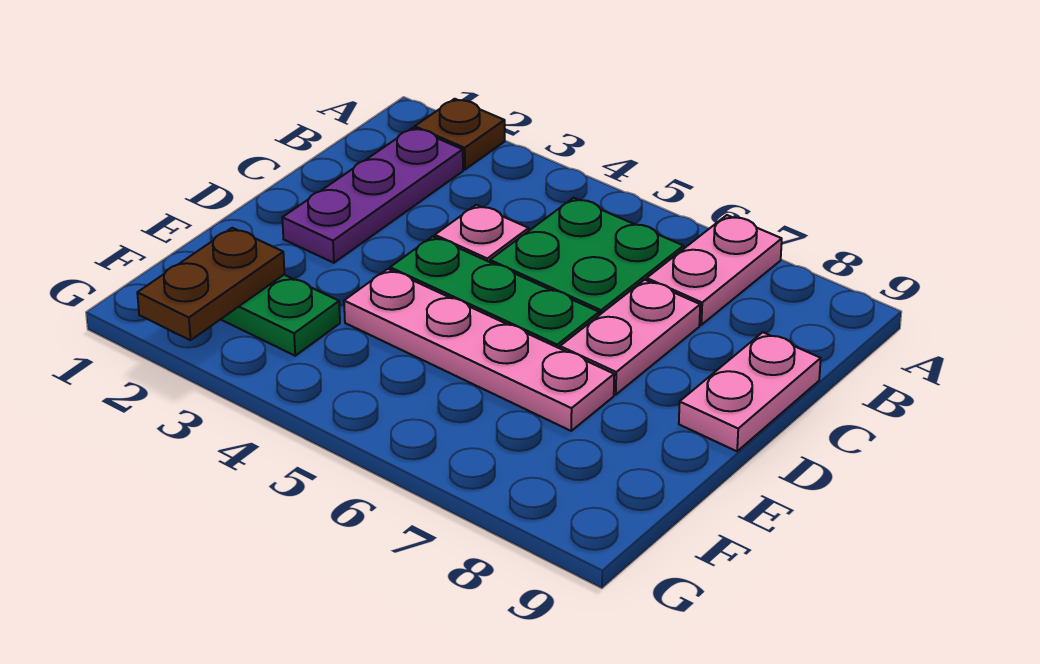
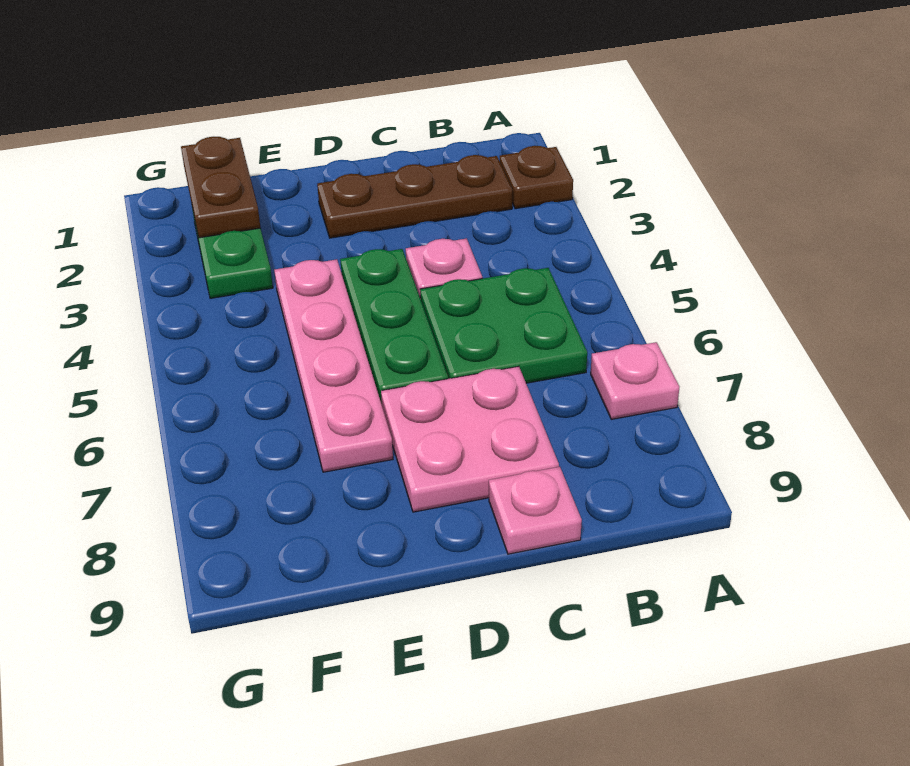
pink plate A7:B7 level 1 -> pink plate A7 level 1
purple plate B2:D2 level 1 -> brown plate B2:D2 level 1
pink plate C7:D7 level 1 -> pink plate C7:D8 level 1
pink plate C9:D9 level 1 -> pink plate C9 level 1
brown plate F2:G2 level 2 -> brown plate F1:F2 level 2

